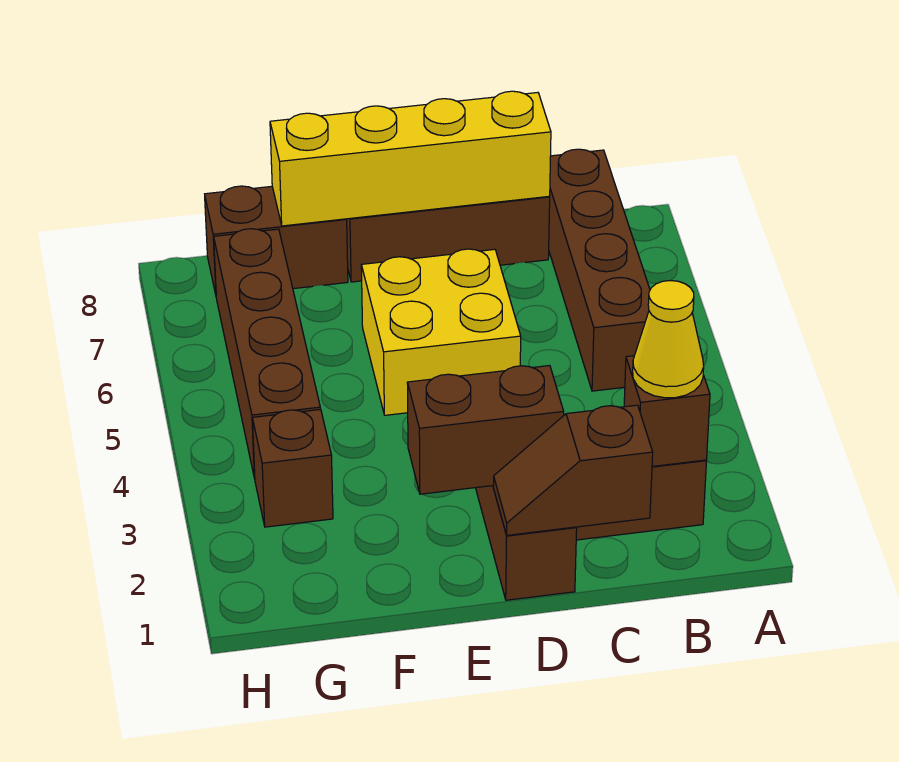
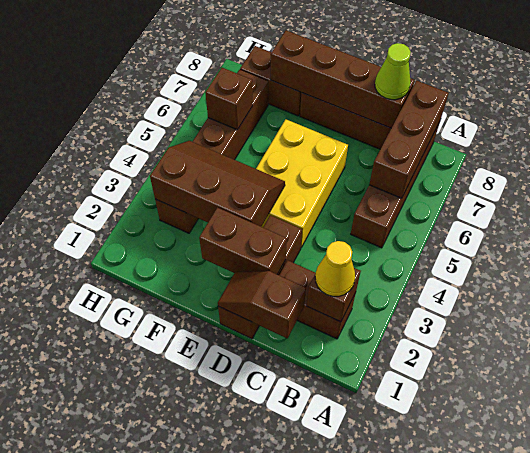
none -> brown brick B6:B8 level 2
yellow brick C8:F8 level 2 -> brown brick C8:F8 level 2
none -> lime cone C8 level 3
yellow brick D5:E6 level 1 -> yellow brick D4:E6 level 1
none -> brown slope E3:G4 level 2 top 3
none -> brown brick G6 level 2

